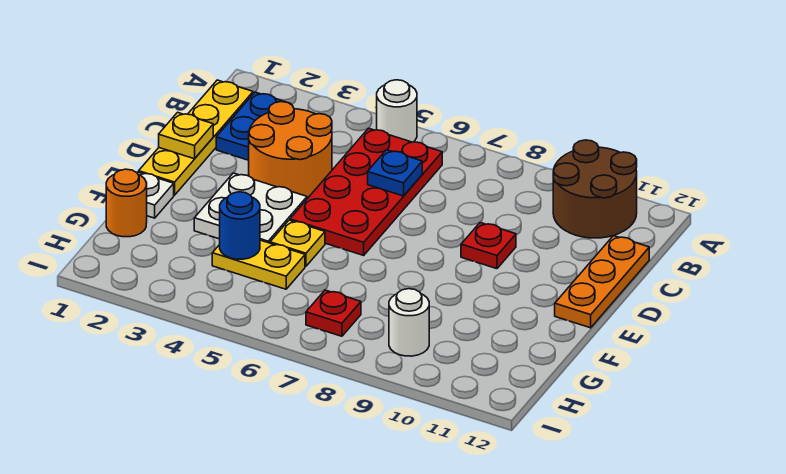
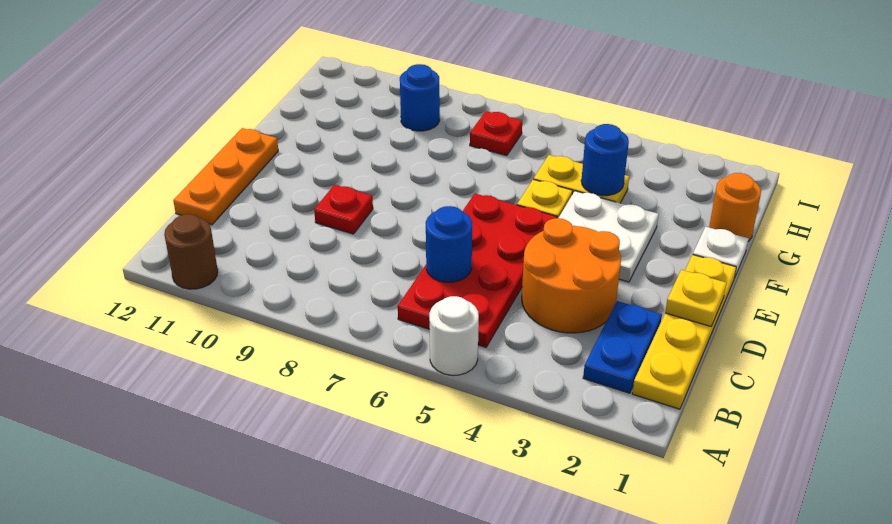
brown round brick A10:B11 level 1 -> brown round brick A11 level 1
blue plate C6 level 2 -> blue round brick C6 level 2
white round brick H9 level 1 -> blue round brick H9 level 1

